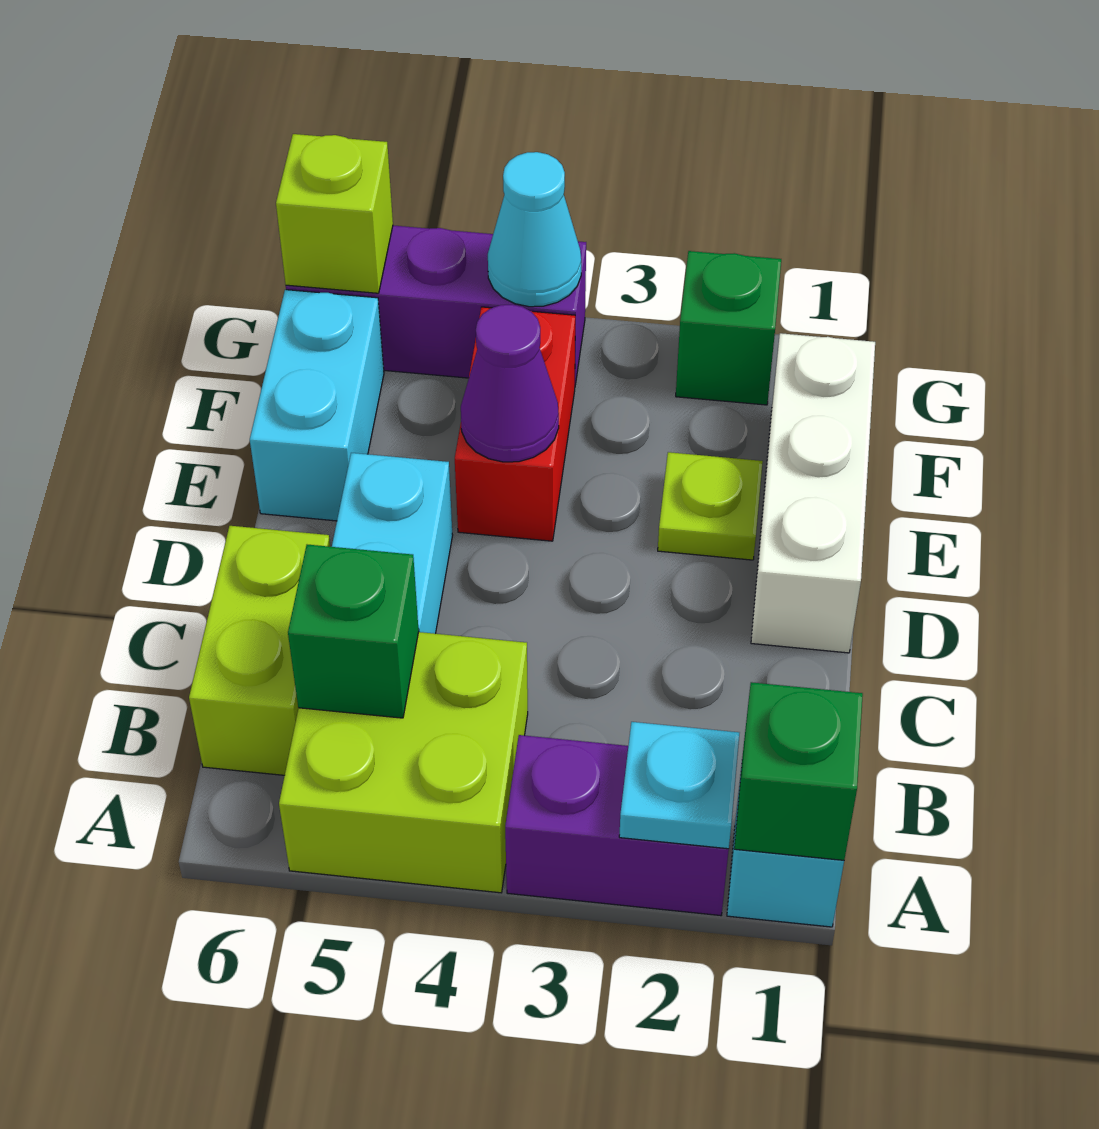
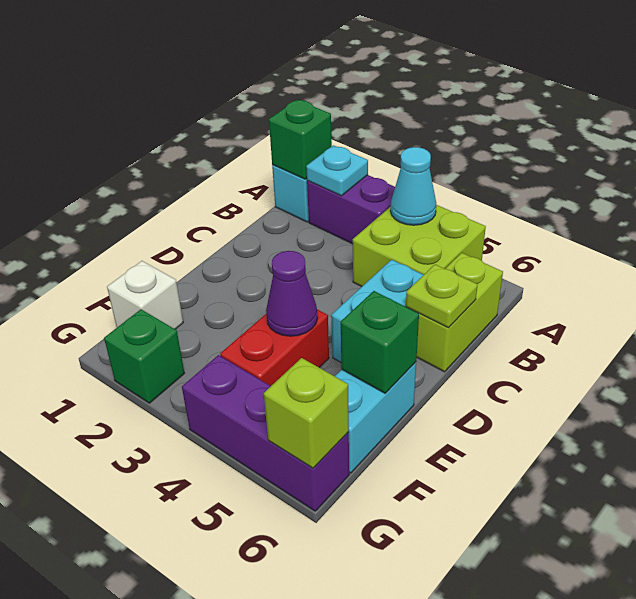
green brick B5 level 2 -> green brick E6 level 2
white brick D1:F1 level 1 -> white brick F1 level 1
lime plate E2 level 1 -> lime plate C6 level 2
cyan cone G4 level 2 -> cyan cone A4 level 2

